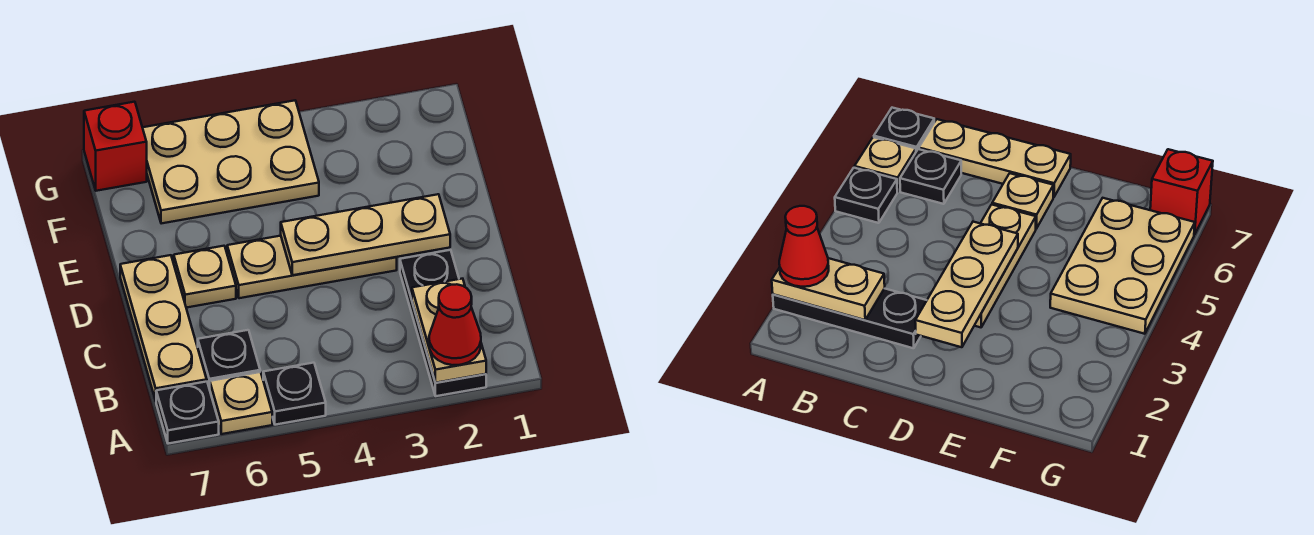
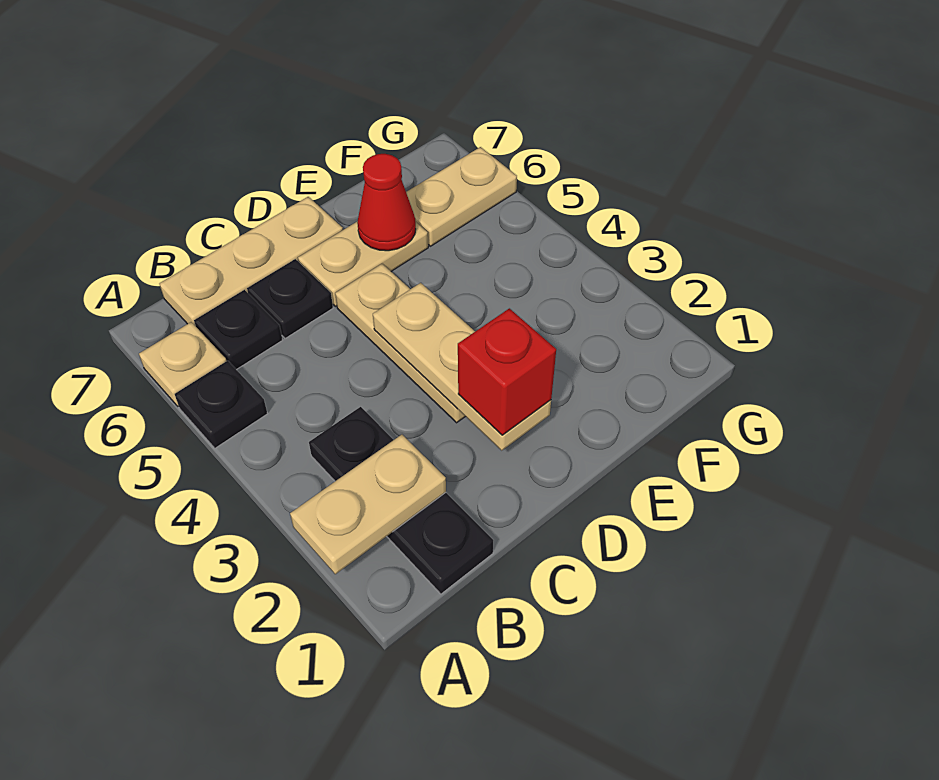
black plate A2:C2 level 1 -> black plate B1:B3 level 1
red cone A2 level 3 -> red cone E6 level 2
black plate A7 level 1 -> black plate C6 level 1
tan plate D6 level 1 -> tan plate D6:E6 level 1
tan plate F4:G6 level 1 -> tan plate F6:G6 level 1
red brick G7 level 1 -> red brick D2 level 3

